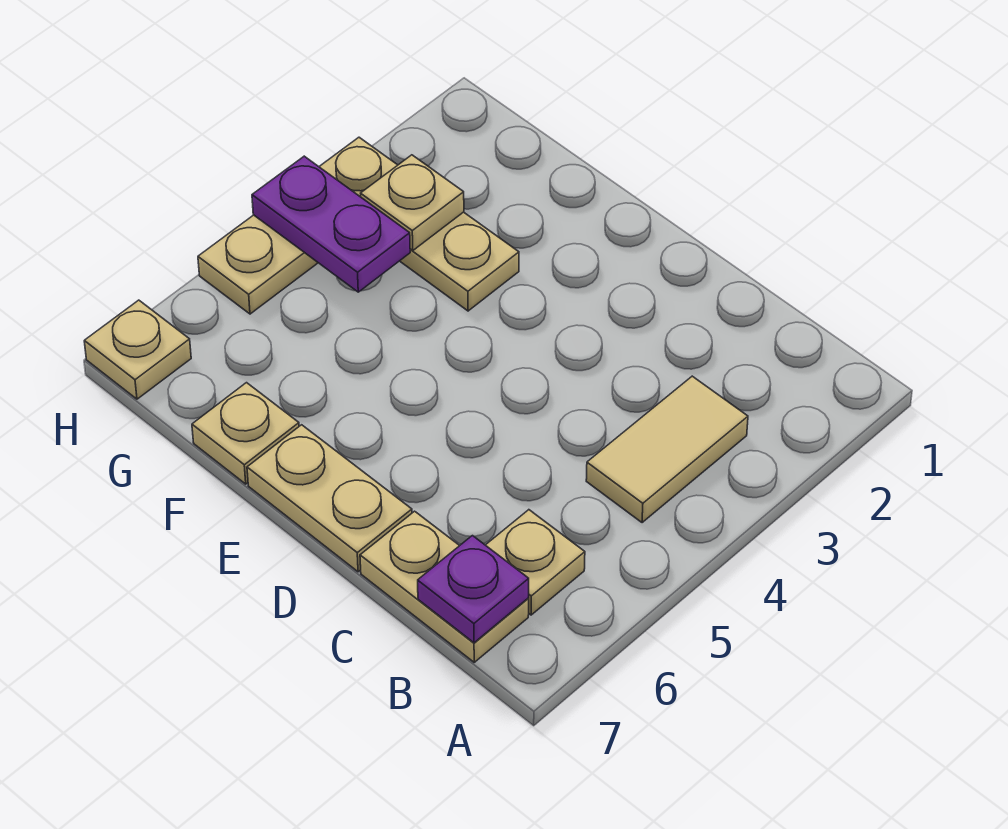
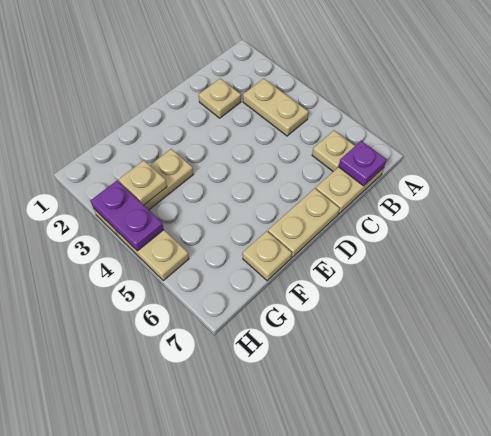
tan tile B3:B4 level 1 -> tan plate B3:B4 level 1
purple plate G4:H4 level 2 -> purple plate H3:H4 level 2
tan plate H7 level 1 -> tan plate C2 level 1

